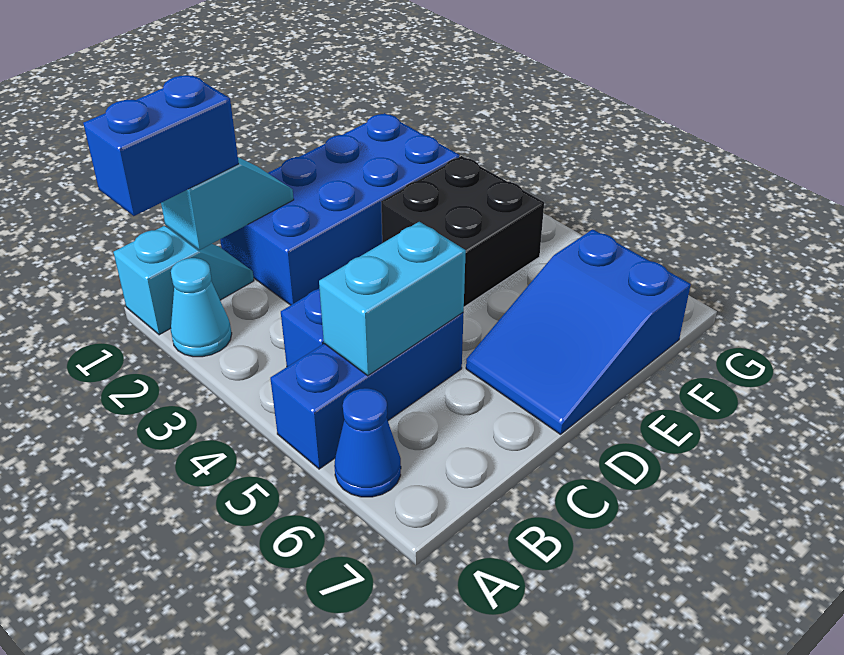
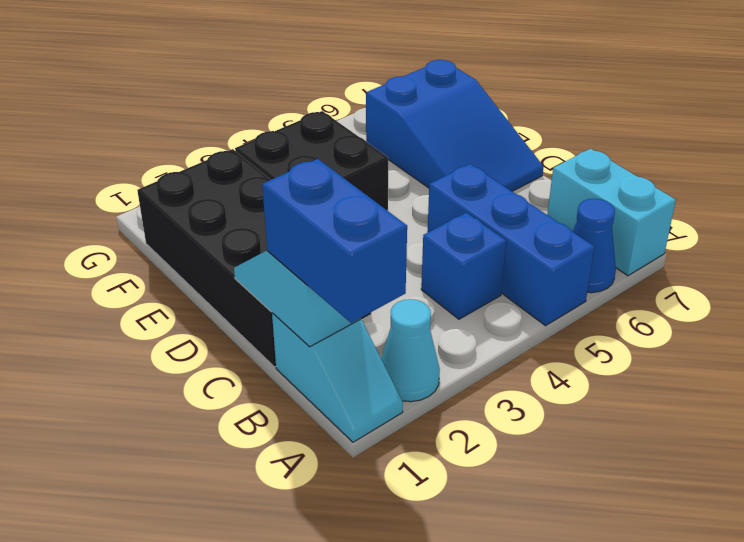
cyan slope A1:B1 level 1 top A -> cyan slope A1:B1 level 1 top B
cyan brick B5:C5 level 2 -> cyan brick A7:B7 level 1
blue brick C1:F2 level 1 -> black brick C1:F2 level 1

